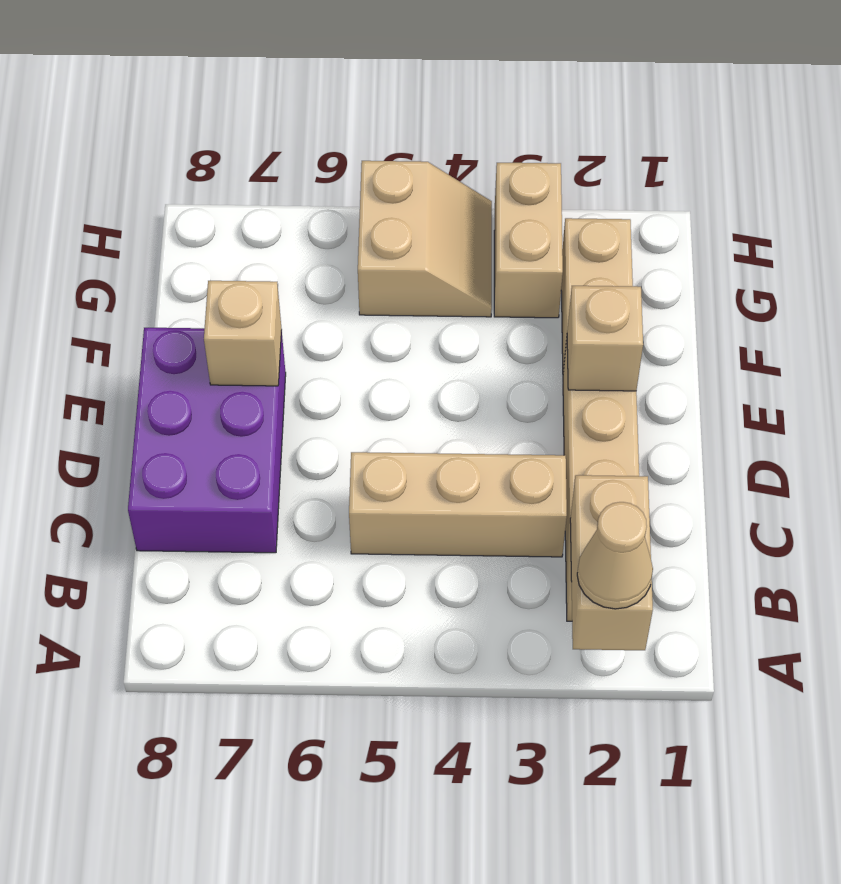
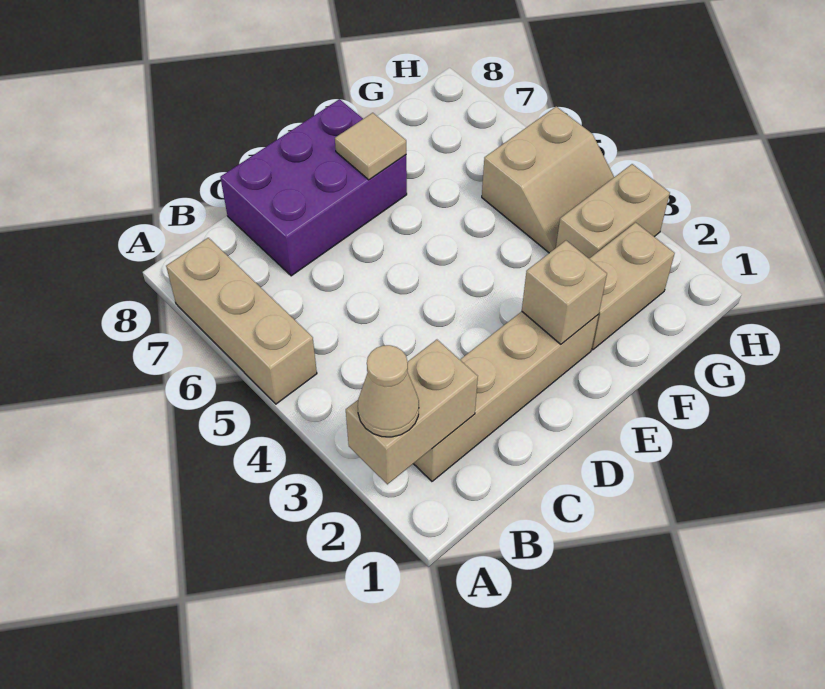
tan brick C3:C5 level 1 -> tan brick A5:A7 level 1
tan brick E7 level 2 -> tan tile E7 level 2

